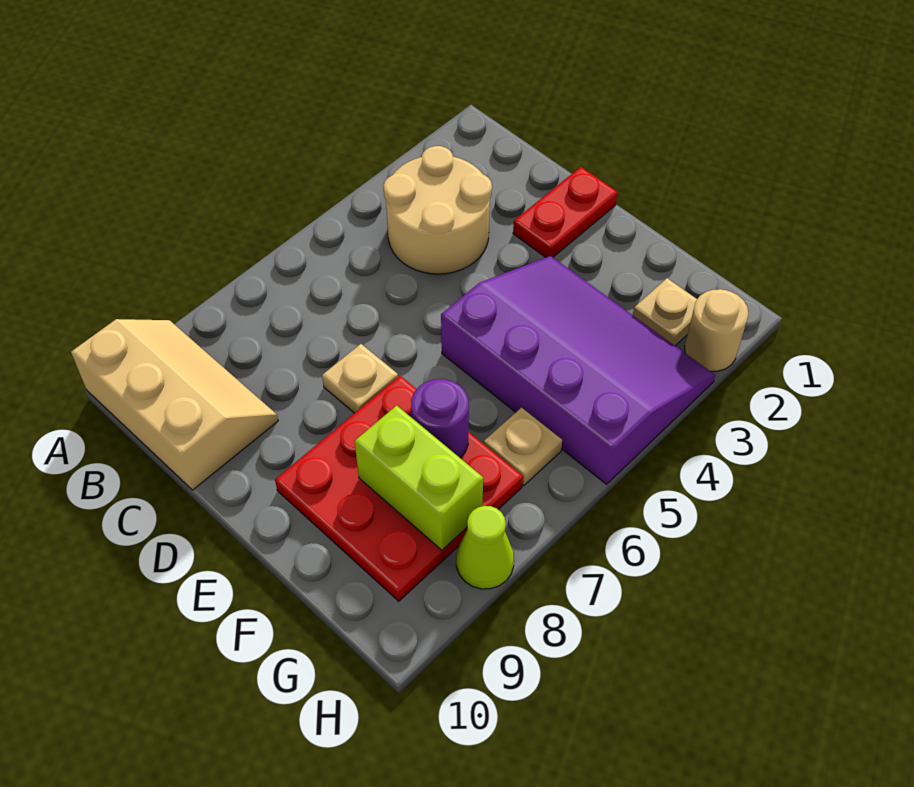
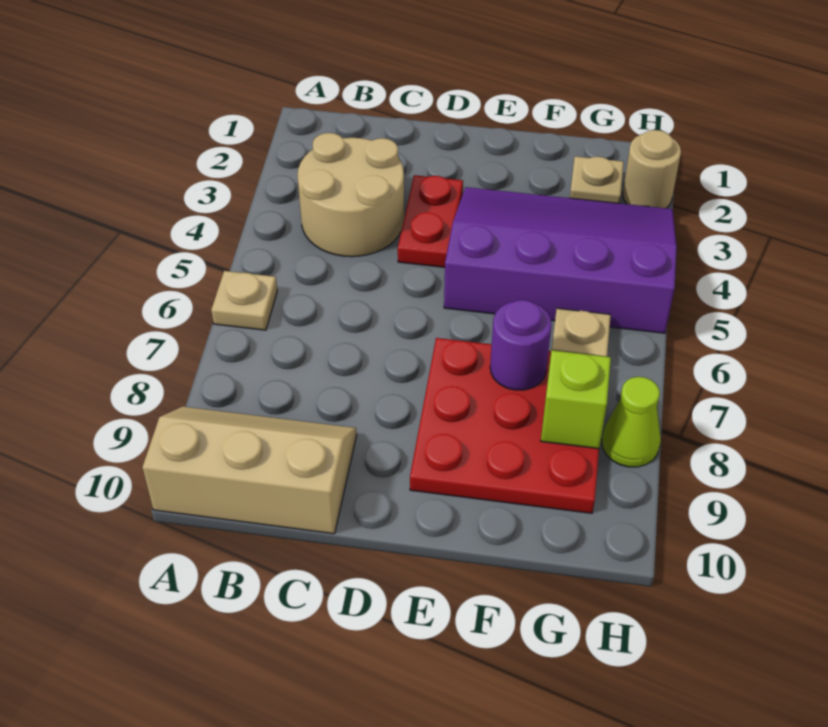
red plate D1:D2 level 1 -> red plate D3:D4 level 1
tan plate D7 level 1 -> tan plate A6 level 1
lime brick F8:G8 level 2 -> lime brick G8 level 2

